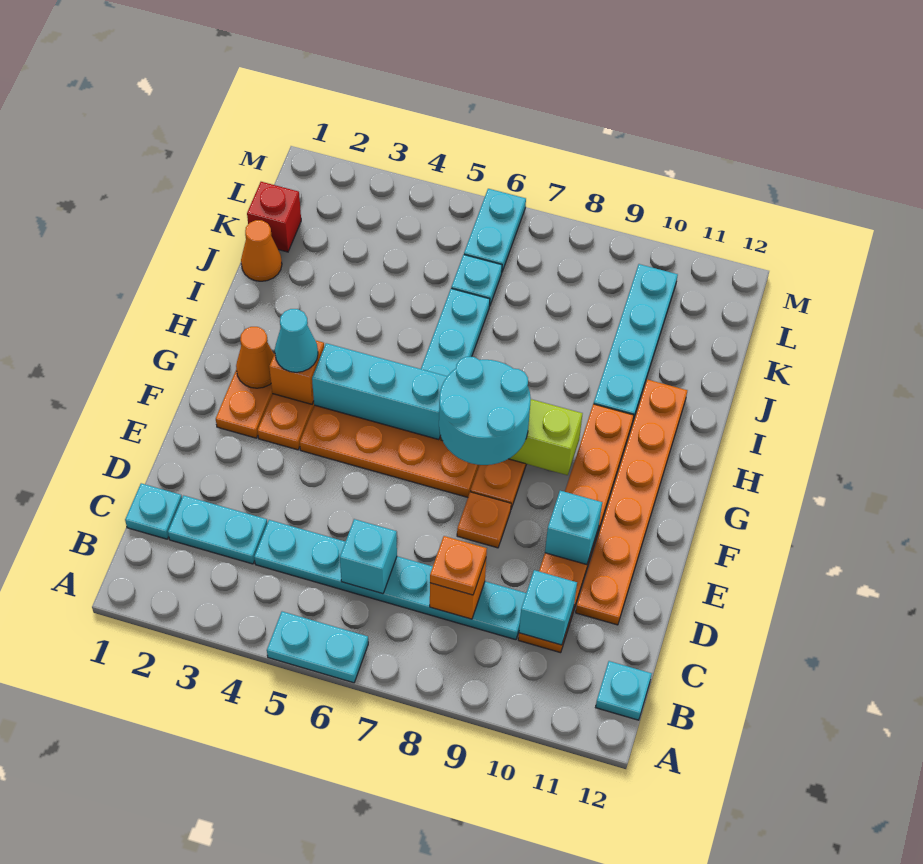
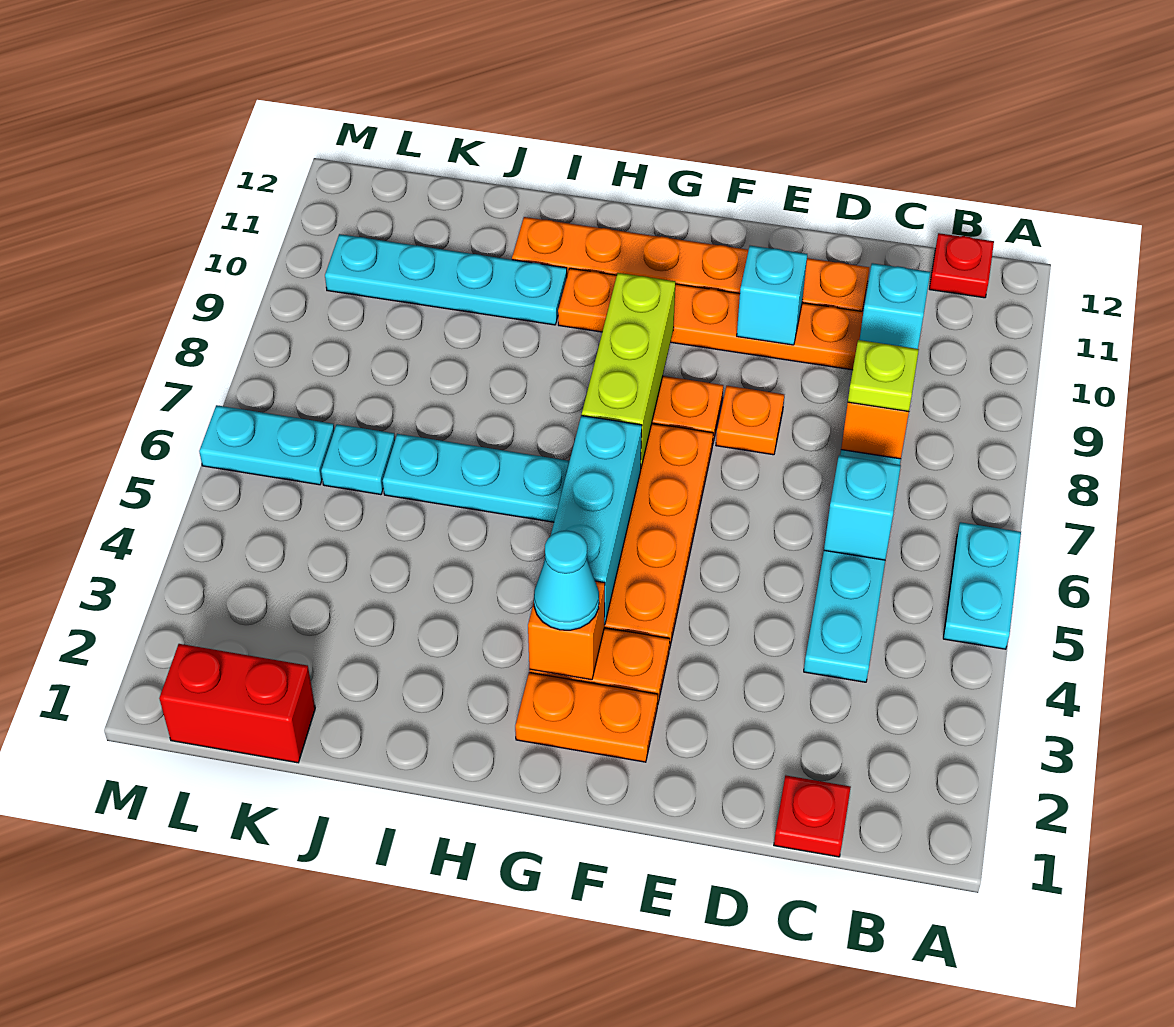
cyan plate B12 level 1 -> red plate B12 level 1
cyan plate C1 level 1 -> red plate C1 level 1
cyan plate C2:C3 level 1 -> none
orange plate C8 level 3 -> lime plate C8 level 3
cyan round brick F7:G8 level 3 -> none
orange cone G2 level 2 -> none
orange cone J1 level 1 -> none
red brick K1 level 1 -> red brick K1:L1 level 1

